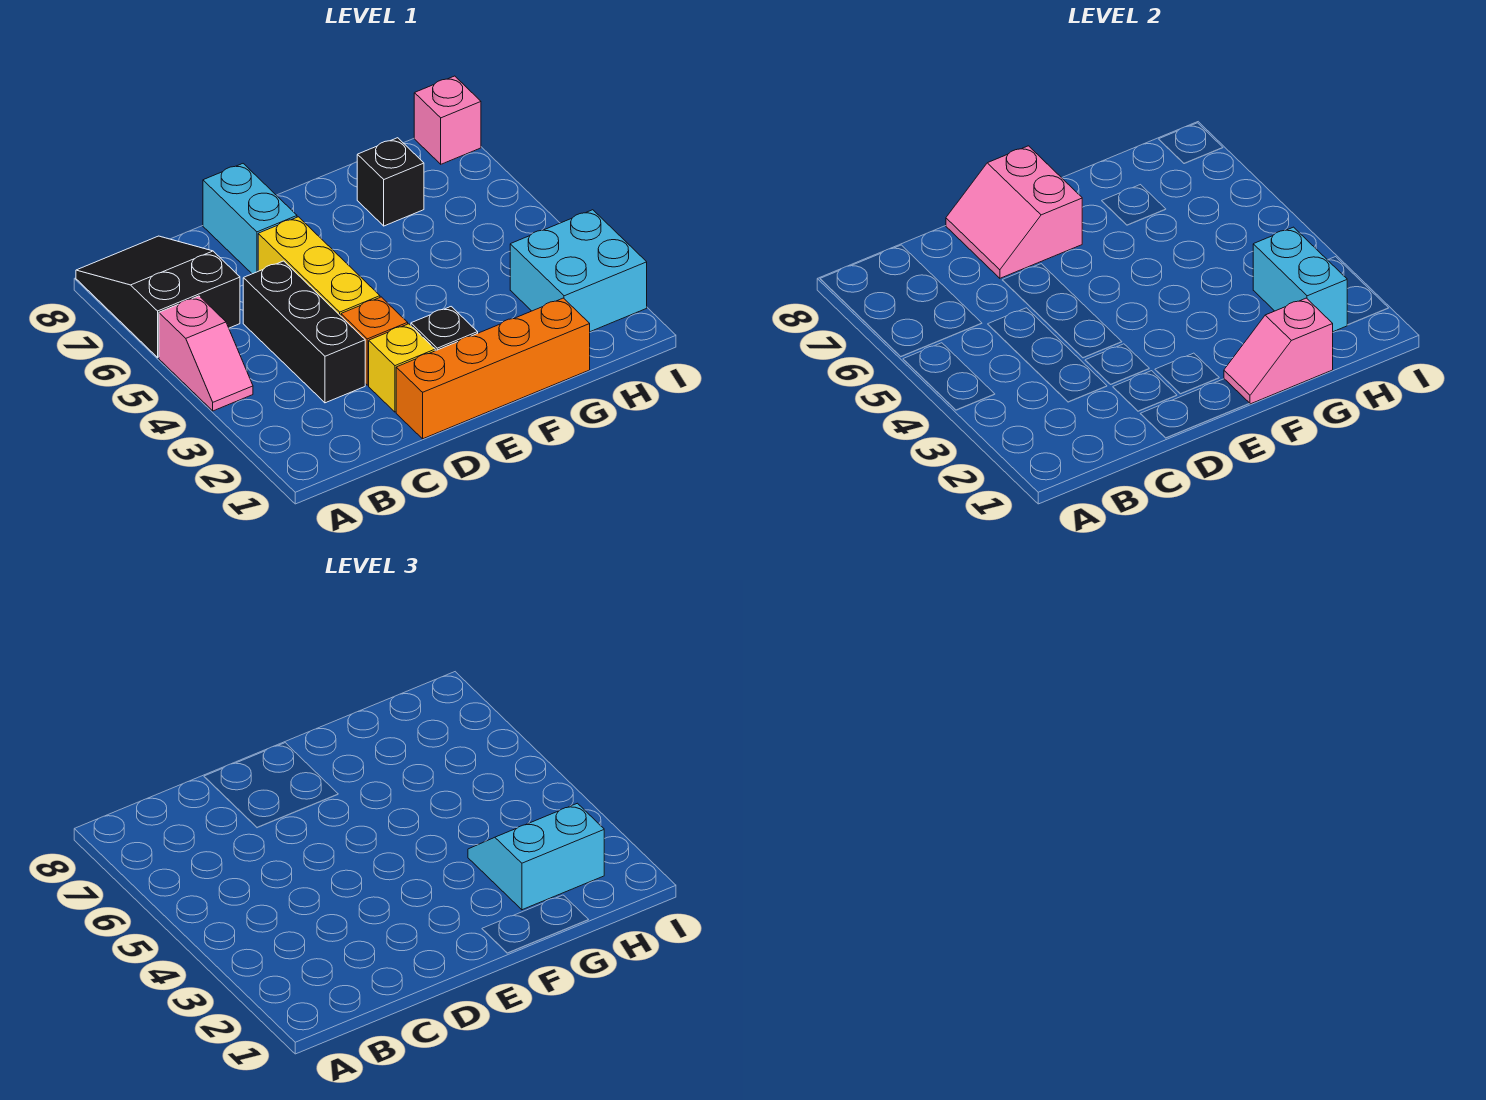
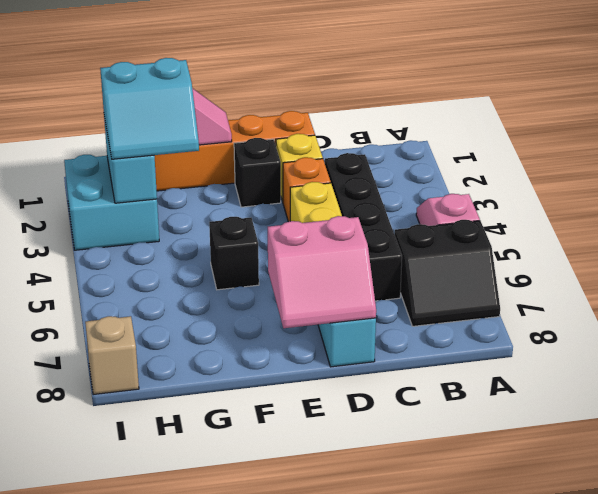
black slope A6:B8 level 1 top 6 -> black slope A6:B7 level 1 top 6
black brick C3:C5 level 1 -> black brick C3:C6 level 1
pink slope D7:E8 level 2 top E -> pink slope D7:E8 level 2 top 7
black brick G7 level 1 -> black brick F5 level 1
pink brick I8 level 1 -> tan brick I8 level 1

